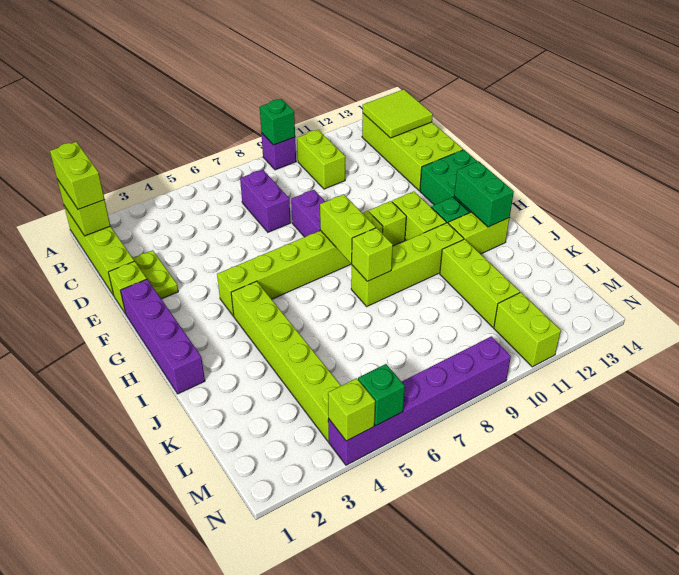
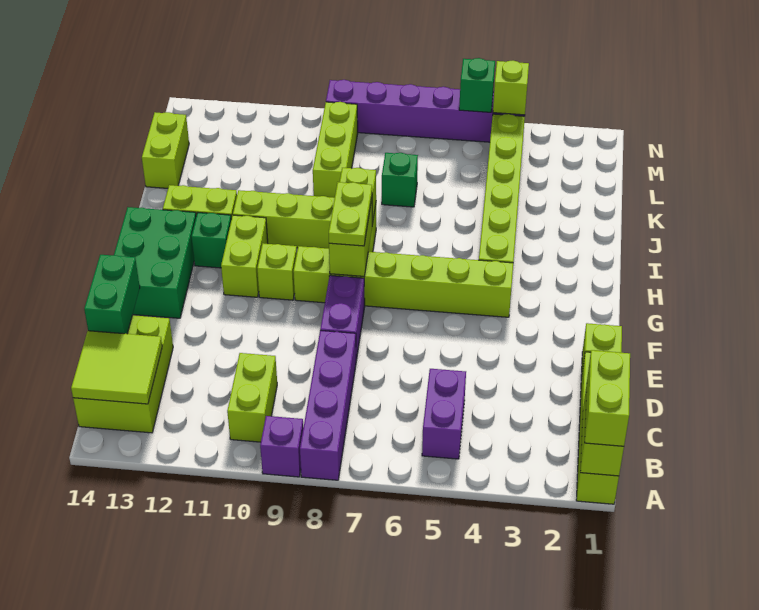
green brick A9 level 2 -> green brick K7 level 1
lime brick B13:E14 level 1 -> lime brick B13:D14 level 1
purple brick C7:D7 level 1 -> purple brick B5:C5 level 1
lime plate D2:E2 level 1 -> lime plate G8:H8 level 3
purple brick F1:I1 level 1 -> purple brick A8:D8 level 1
green brick H13:I13 level 2 -> green brick D14:E14 level 2
lime brick J11:L11 level 1 -> lime brick K9:M9 level 1
lime brick M11:N11 level 1 -> lime brick K14:L14 level 1

